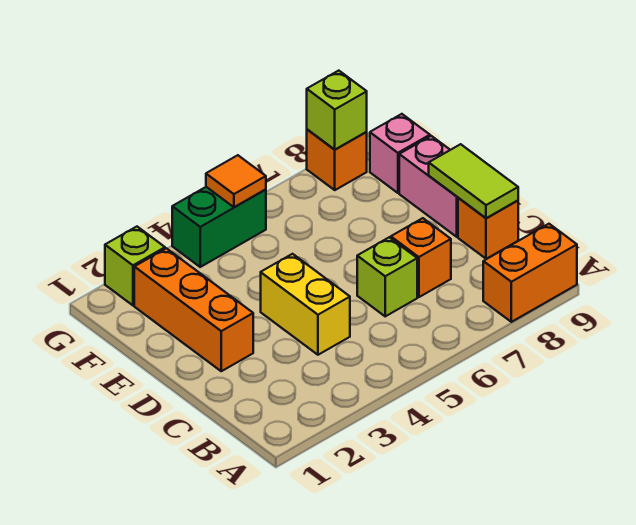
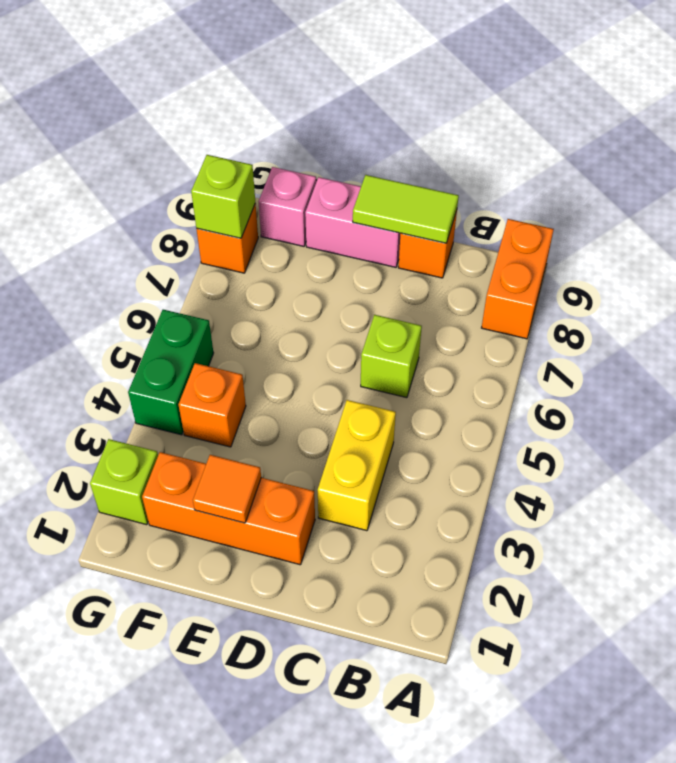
yellow brick C4:D4 level 1 -> yellow brick C3:C4 level 1
orange brick C7 level 1 -> orange brick F4 level 1
orange tile G5 level 2 -> orange tile E2 level 2

